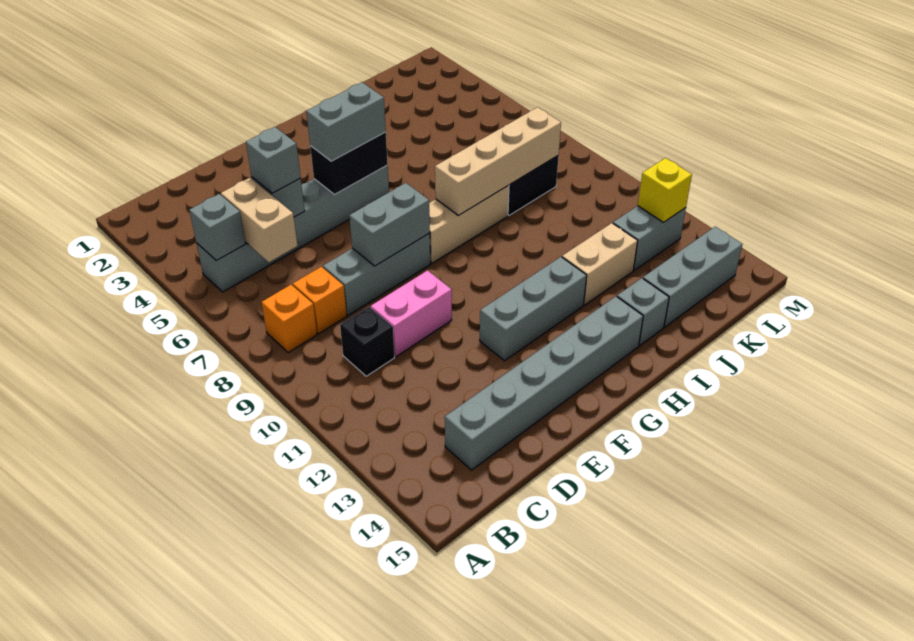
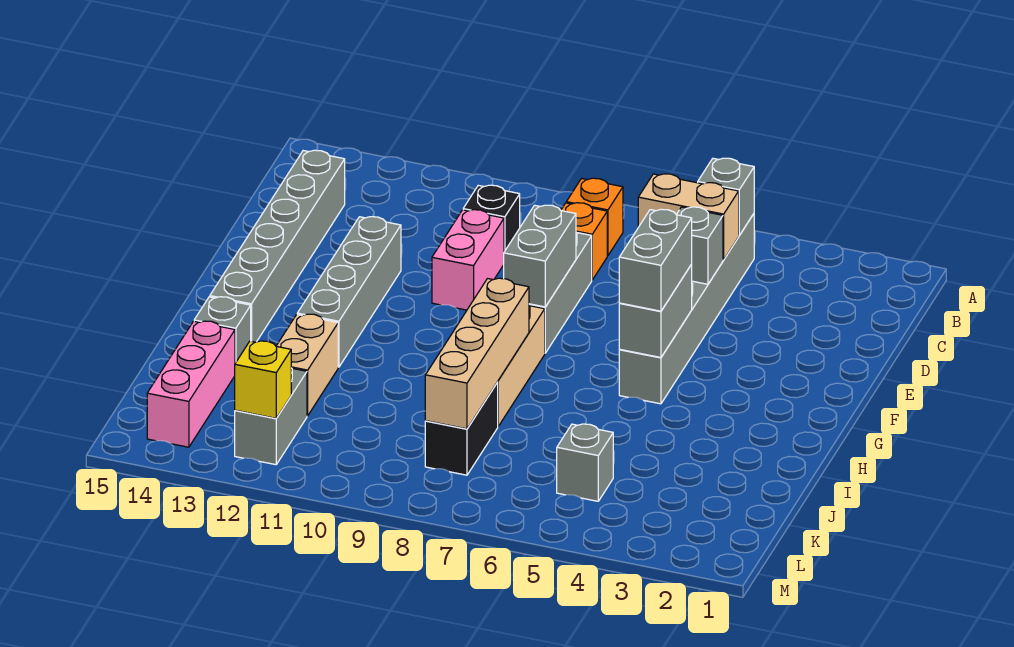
grey brick D5 level 3 -> grey brick K5 level 1
black brick F5:G5 level 2 -> grey brick F5:G5 level 2
grey brick F12:H12 level 1 -> grey brick E12:H12 level 1
grey brick J14:L14 level 1 -> pink brick J14:L14 level 1

